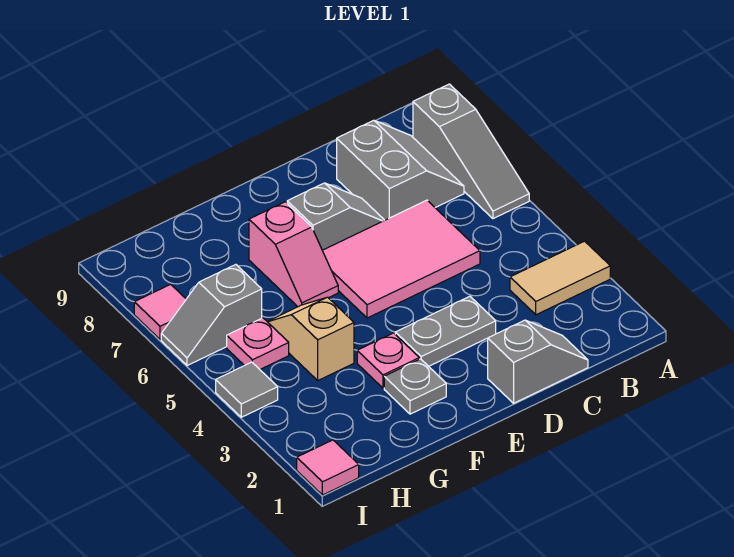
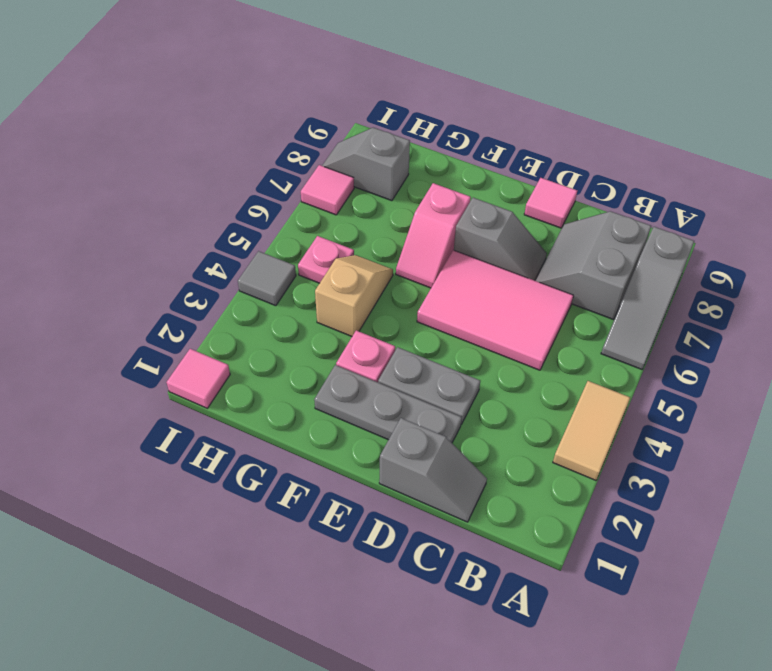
tan tile A3:B3 level 1 -> tan tile A3:A4 level 1
grey slope B7:C8 level 1 top C -> grey slope B7:C8 level 1 top B
none -> pink tile D9 level 1
grey plate F2 level 1 -> grey plate D2:F2 level 1
grey slope H6:I6 level 1 top H -> grey slope H8:I8 level 1 top H

